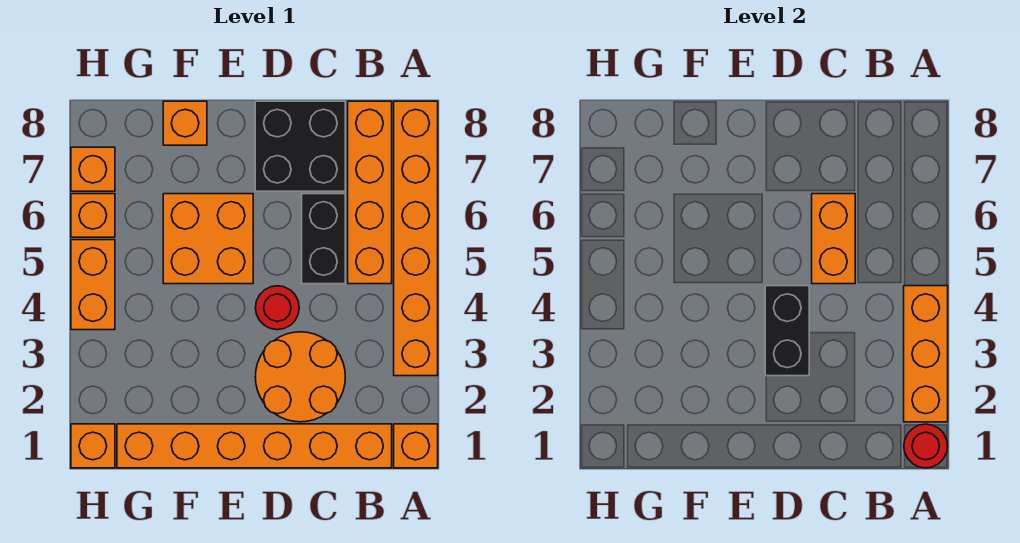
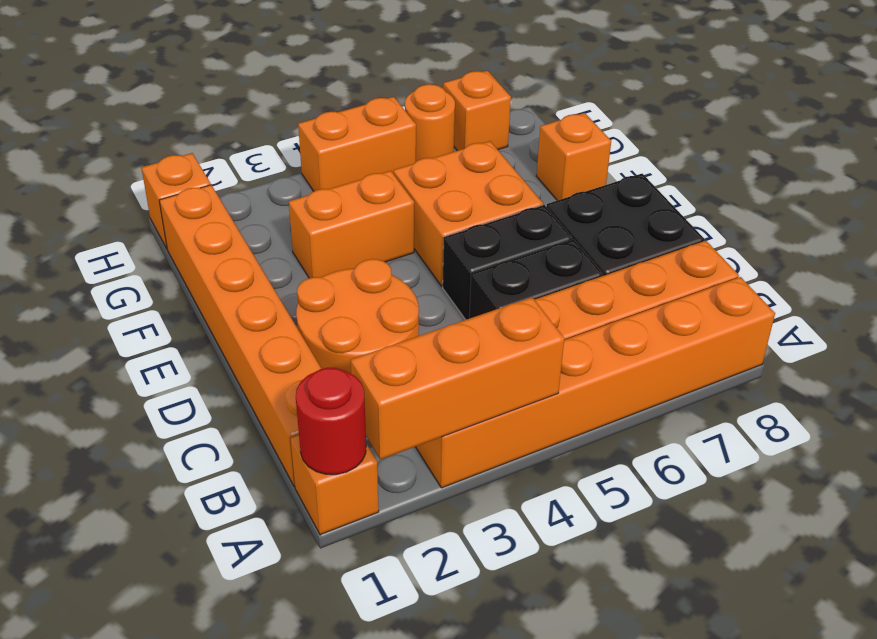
orange brick C5:C6 level 2 -> orange brick F3:F4 level 1
black brick D3:D4 level 2 -> black brick D5:D6 level 1
red round brick D4 level 1 -> none
orange brick H6 level 1 -> orange round brick H6 level 1

